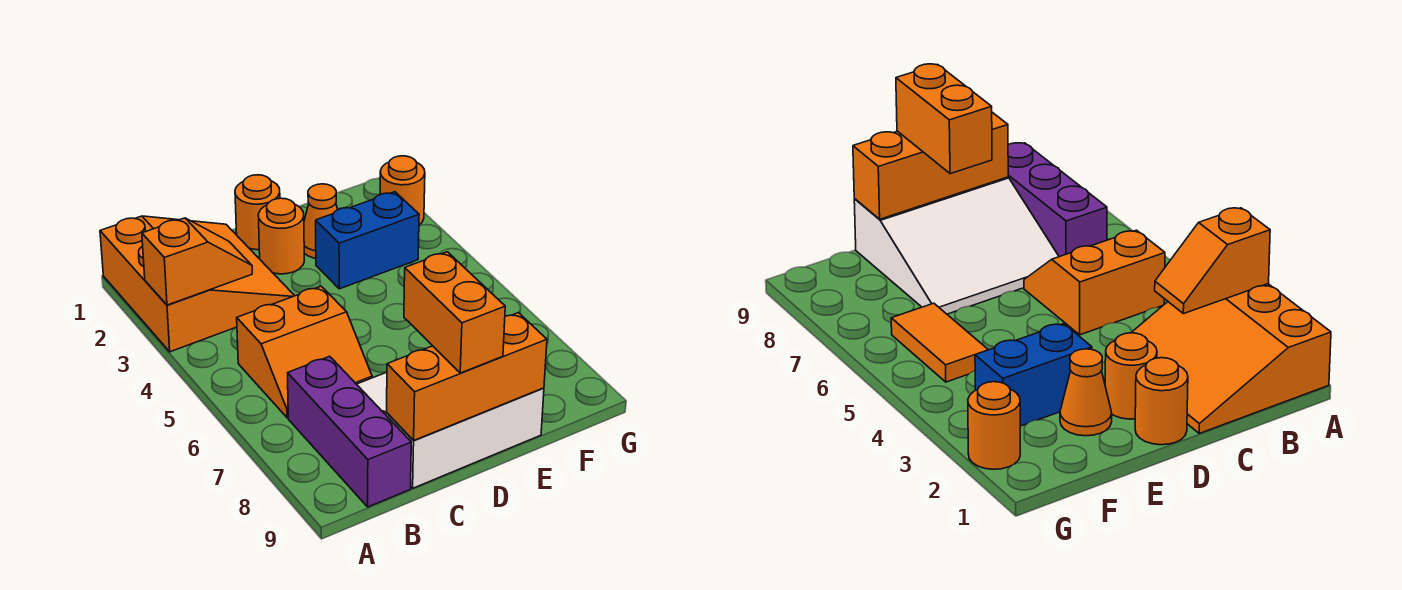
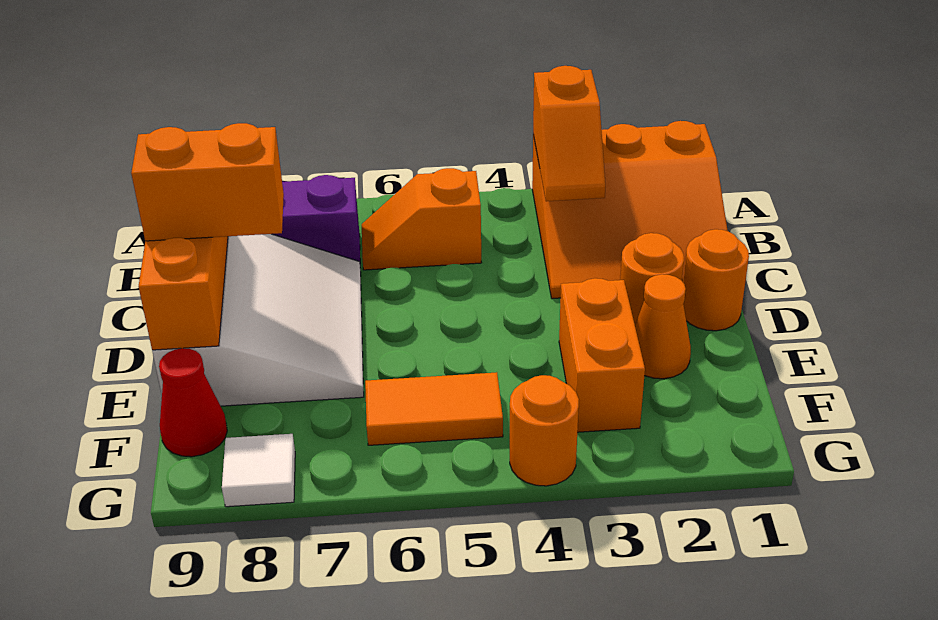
orange slope B5:C6 level 1 top 5 -> orange slope B5:B6 level 1 top 5
blue brick E3:F3 level 1 -> orange brick E3:F3 level 1
none -> red cone F9 level 1
orange round brick G2 level 1 -> orange round brick G4 level 1
none -> white tile G8 level 1

